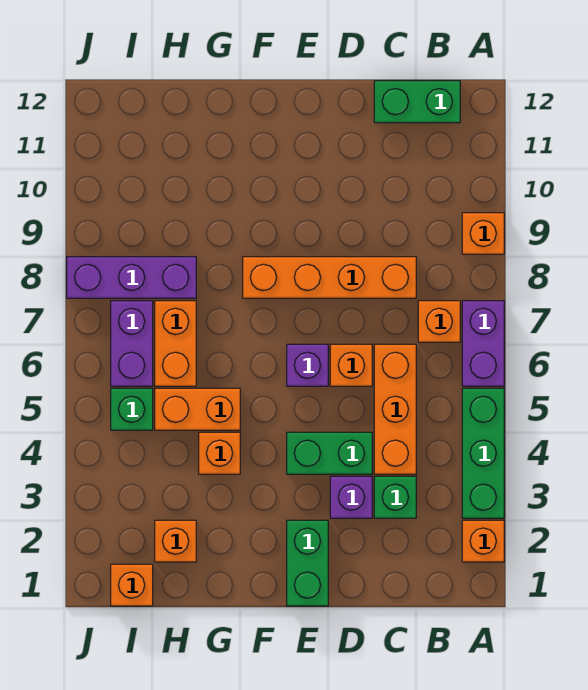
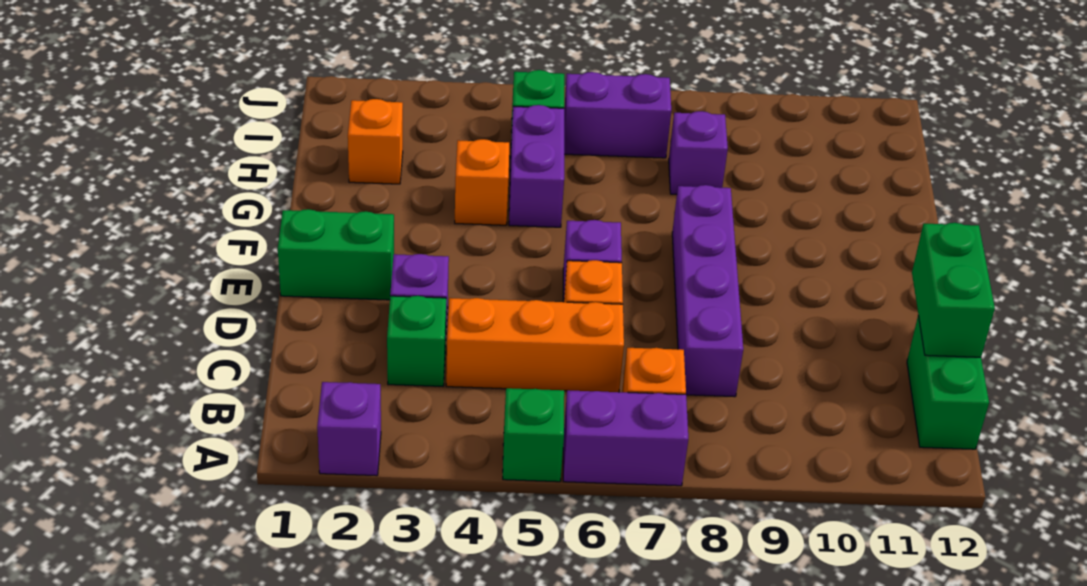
orange brick A2 level 1 -> purple brick A2 level 1
green brick A3:A5 level 1 -> green brick A5 level 1
orange brick A9 level 1 -> none
orange brick C8:F8 level 1 -> purple brick C8:F8 level 1
green brick D4:E4 level 1 -> green brick C12:D12 level 2
orange brick G5:H5 level 1 -> purple brick G5:H5 level 1
orange brick H6:H7 level 1 -> none
purple brick H8:J8 level 1 -> purple brick H8 level 1
orange brick I1 level 1 -> none

